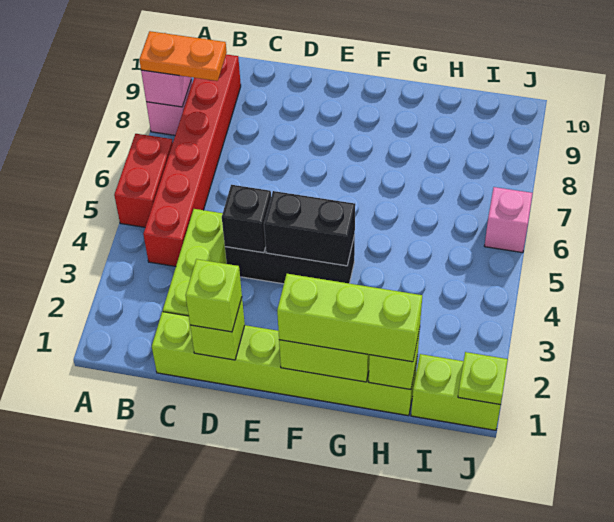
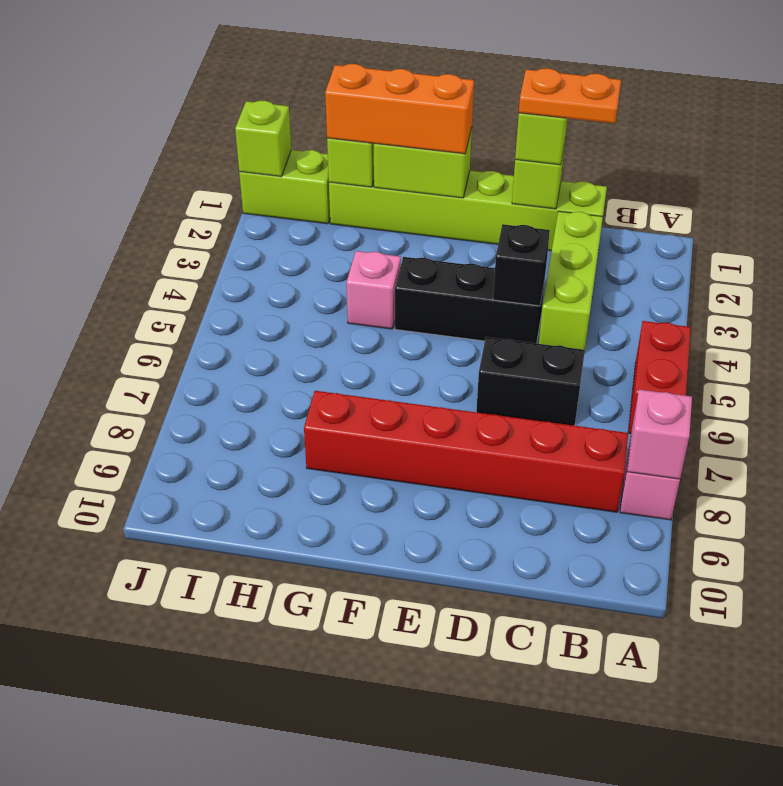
orange plate A8:B8 level 3 -> orange plate C1:D1 level 4
red brick B4:B9 level 1 -> red brick B8:G8 level 1
black brick E4:F4 level 2 -> black brick C6:D6 level 1
lime brick F1:H1 level 3 -> orange brick F1:H1 level 3
lime plate J1 level 2 -> lime brick J1 level 2
pink brick J6 level 1 -> pink brick G4 level 1

